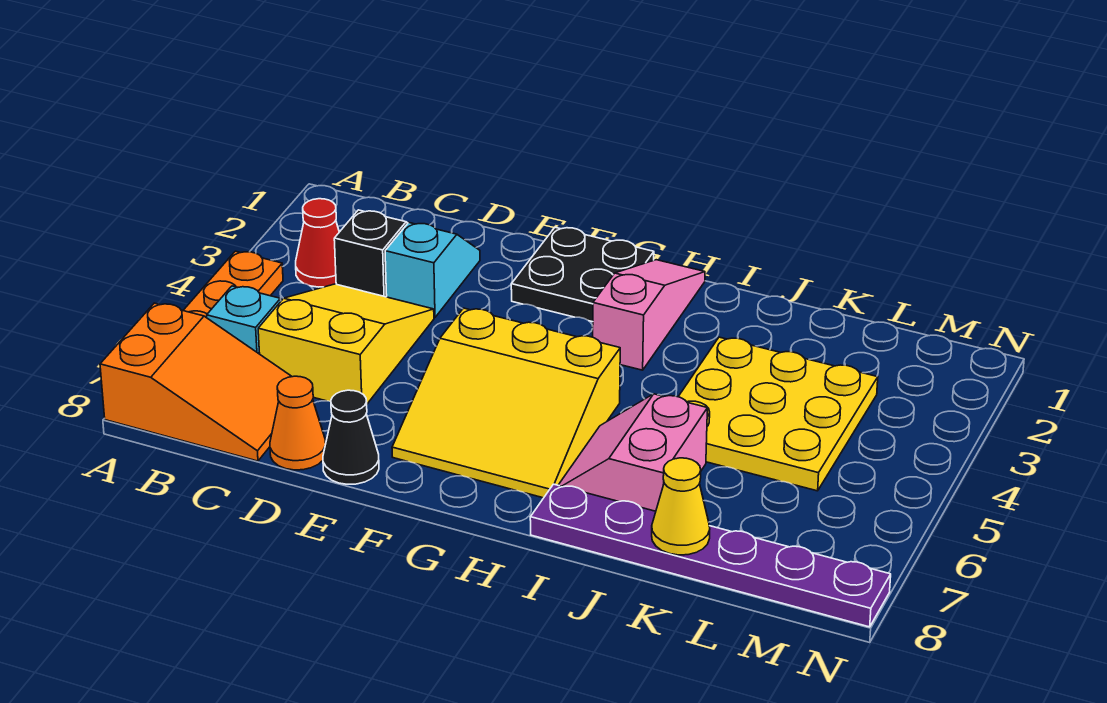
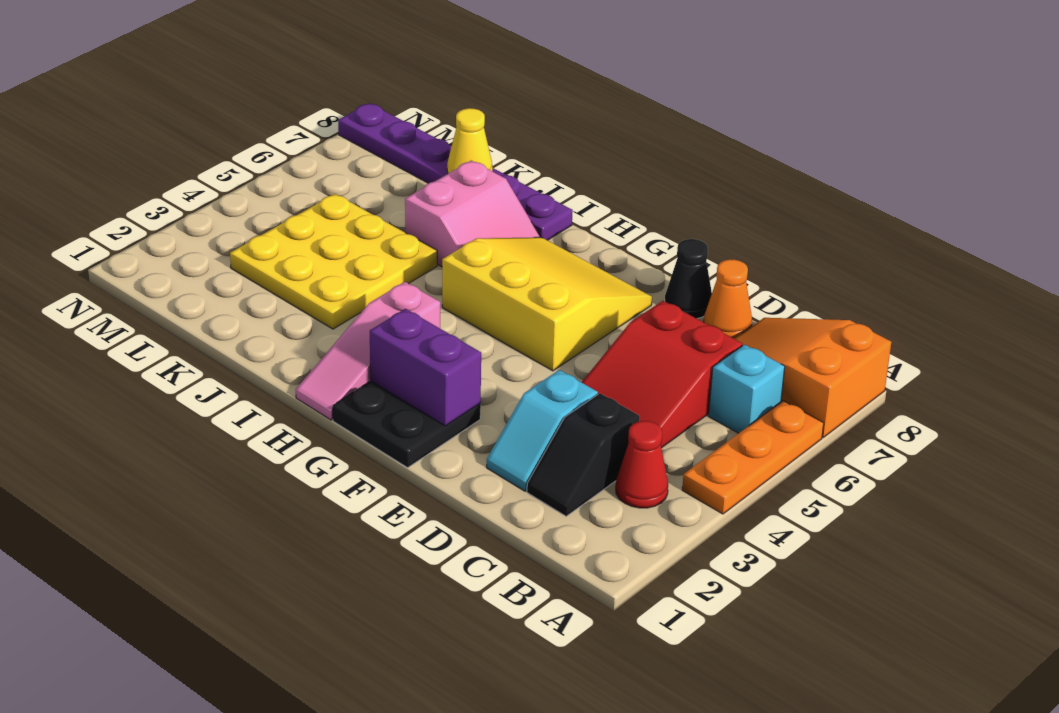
yellow slope C4:D6 level 1 top 6 -> red slope C4:D6 level 1 top 6
none -> purple brick F2:G2 level 2

